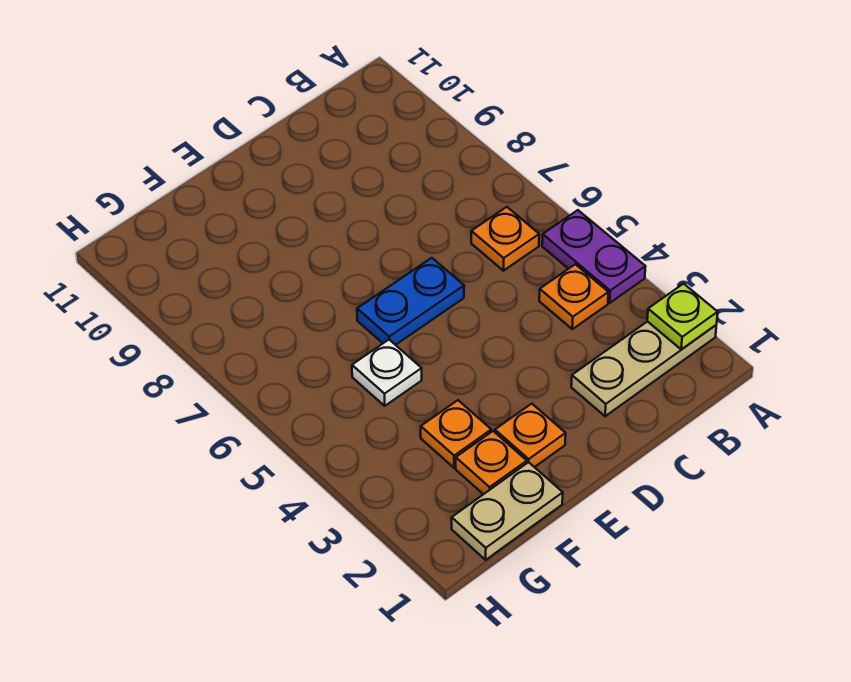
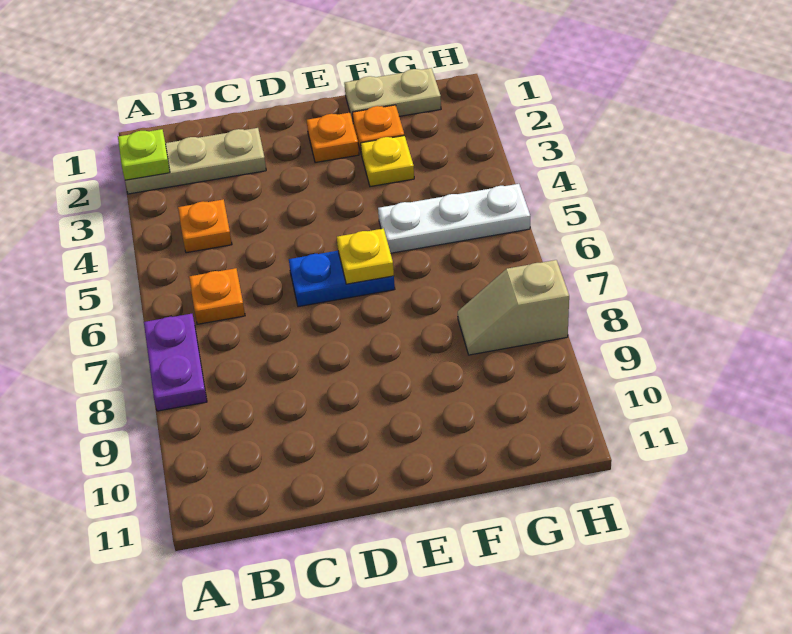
purple plate A4:A5 level 1 -> purple plate A7:A8 level 1
none -> yellow plate E6 level 2
orange plate F3 level 1 -> yellow plate F3 level 1
white plate F5 level 1 -> white plate F5:H5 level 1
none -> tan slope G8:H8 level 1 top H

